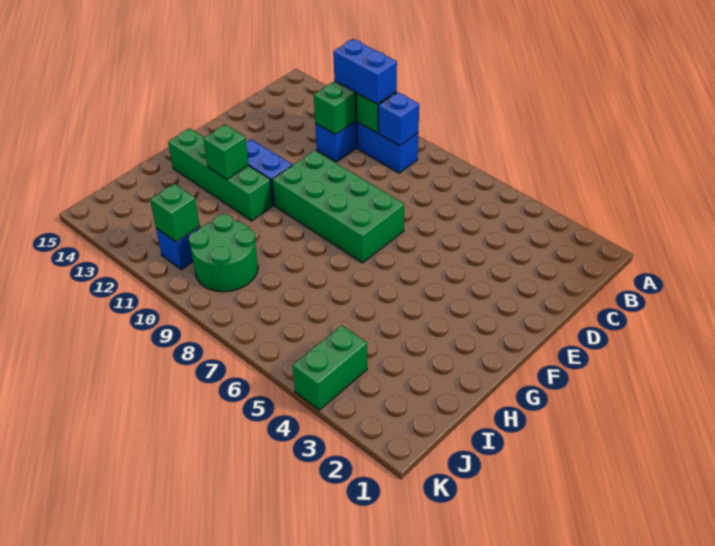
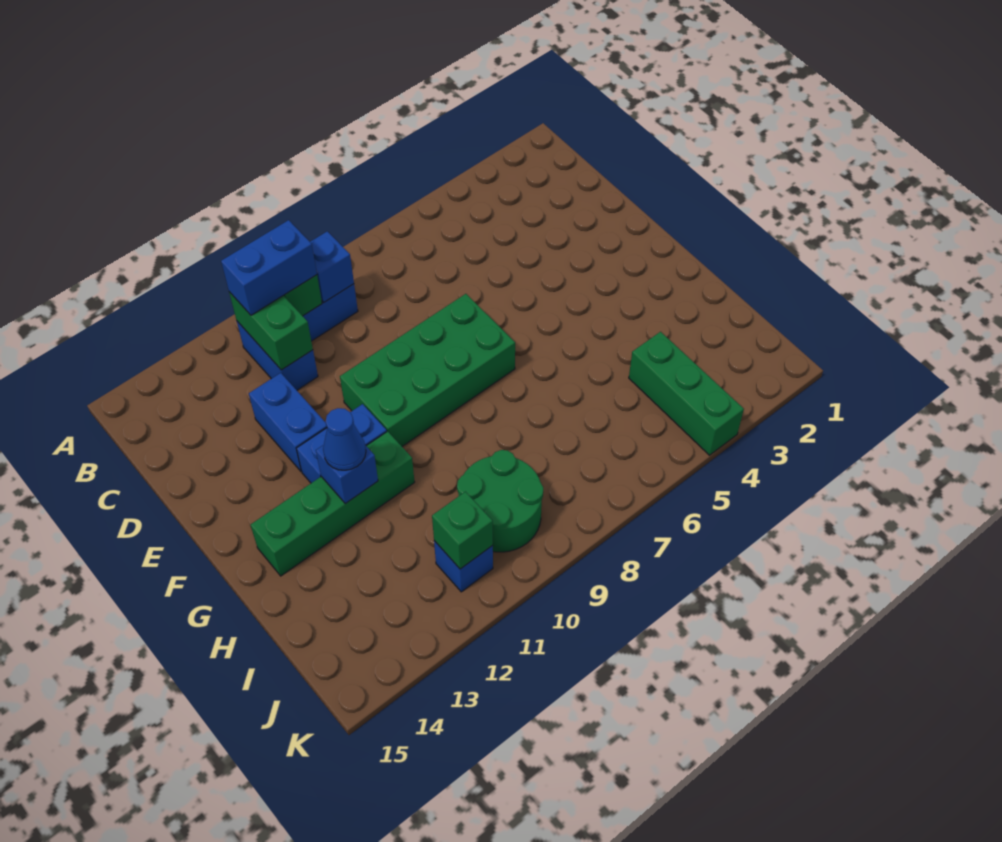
none -> blue brick D12:E12 level 1
green brick G12 level 2 -> blue brick G12 level 2
none -> blue cone G12 level 3
green brick J4:K4 level 1 -> green brick I4:K4 level 1

